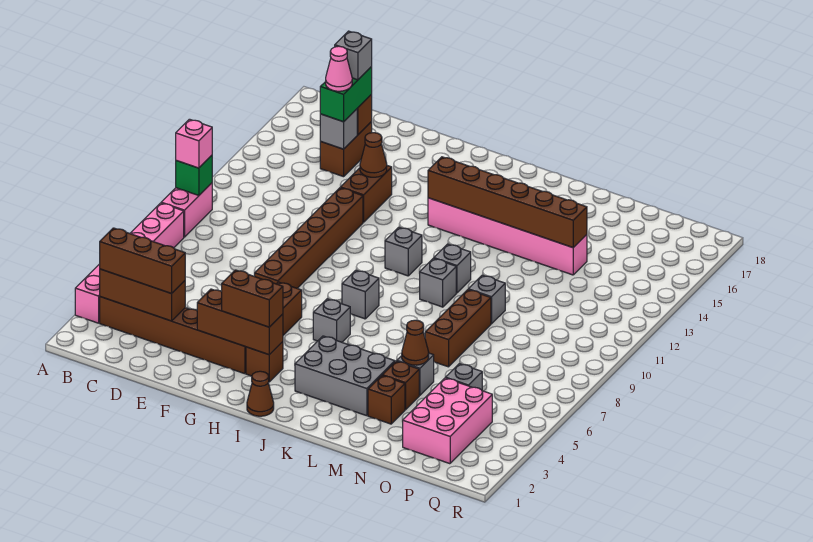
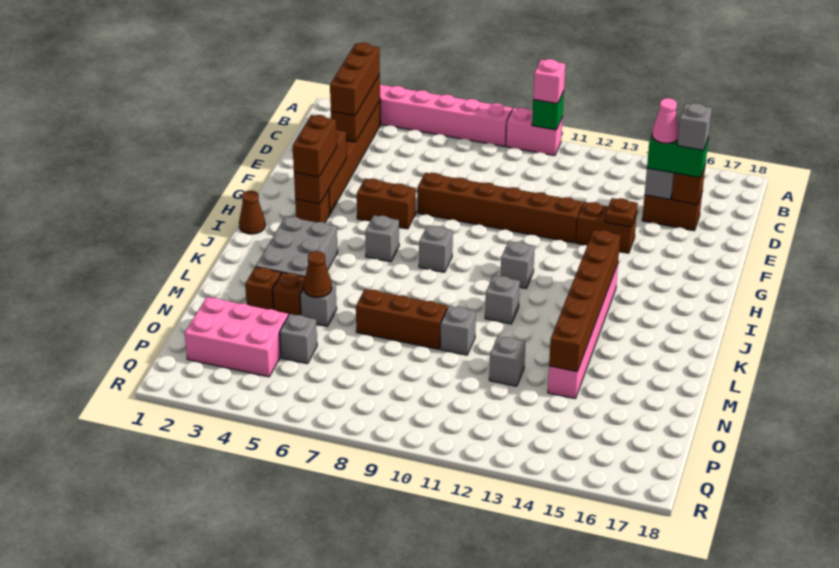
brown cone F14 level 2 -> brown plate F14 level 2
grey brick K10 level 1 -> grey brick N12 level 1

